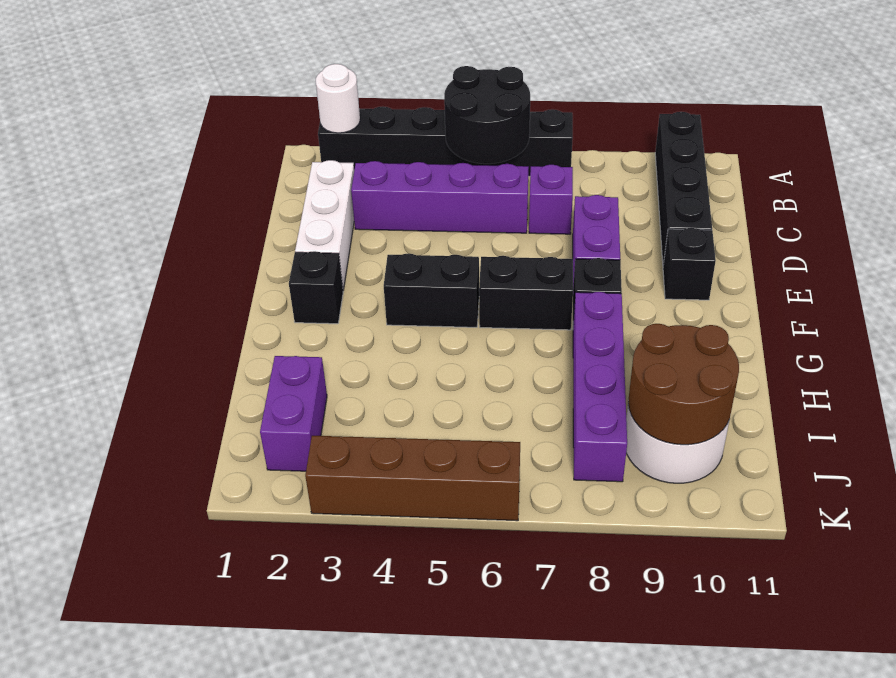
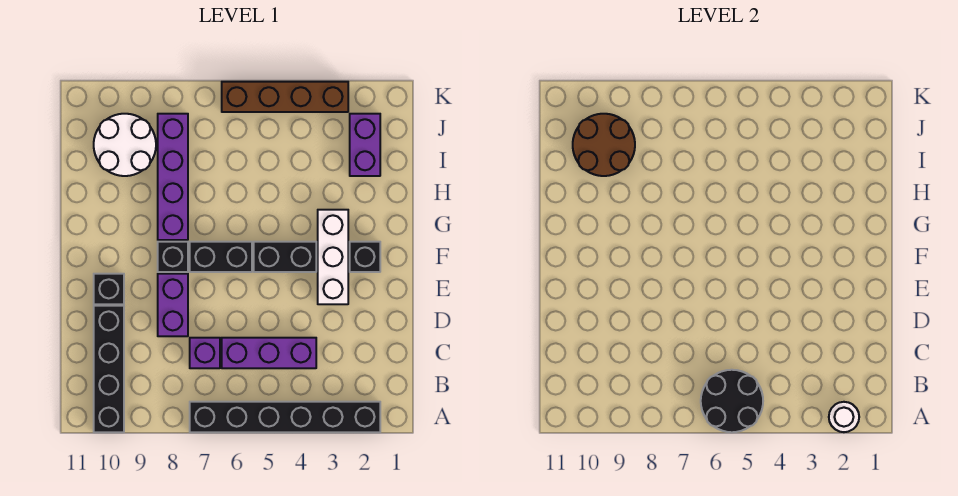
white brick C2:E2 level 1 -> white brick E3:G3 level 1
purple brick C3:C6 level 1 -> purple brick C4:C6 level 1

